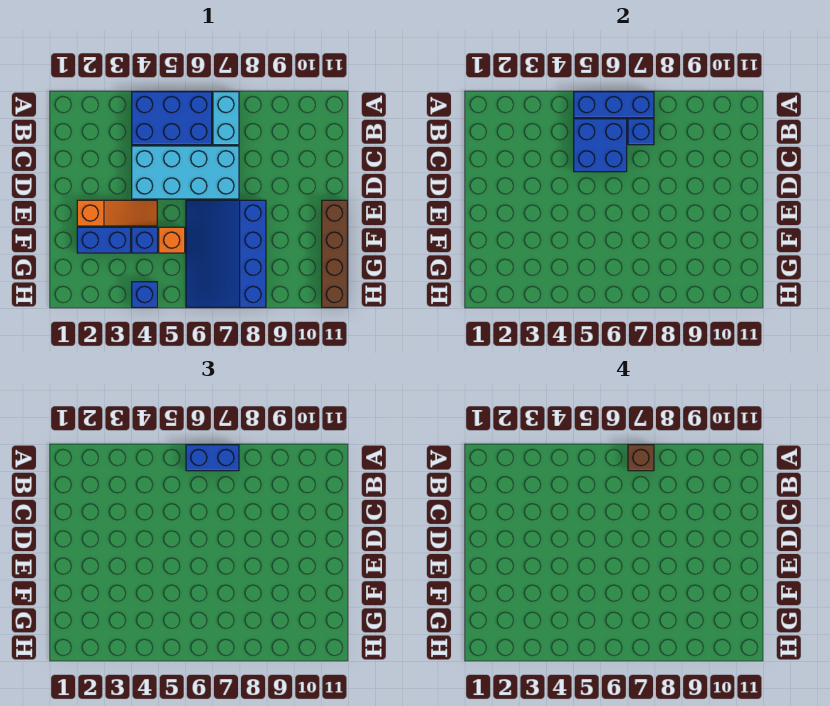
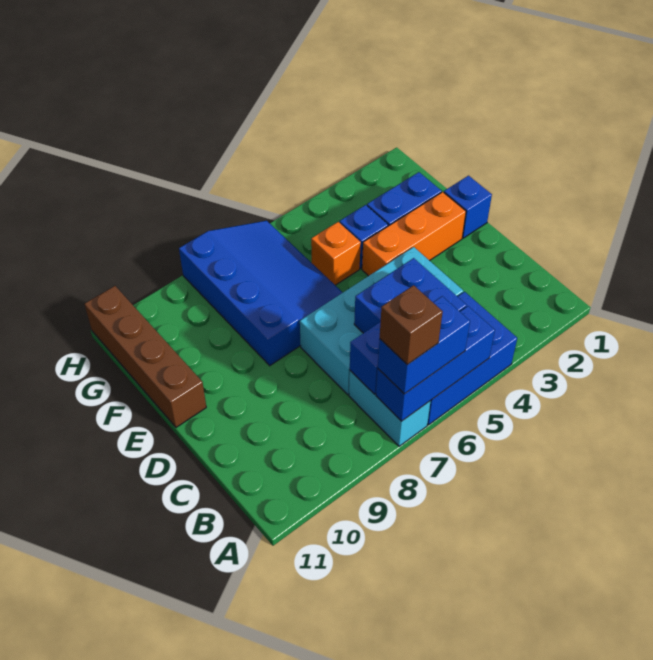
orange slope E2:E4 level 1 top 2 -> orange brick E2:E4 level 1
blue brick H4 level 1 -> blue brick E1 level 1

